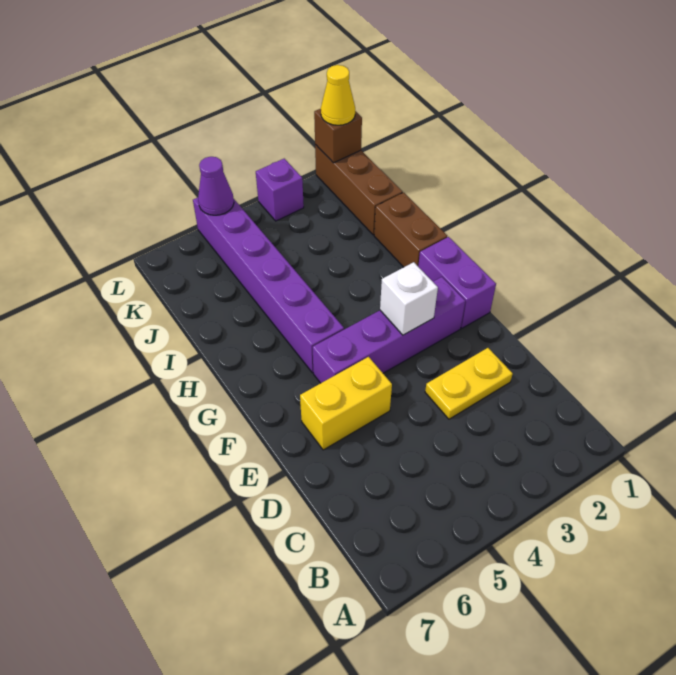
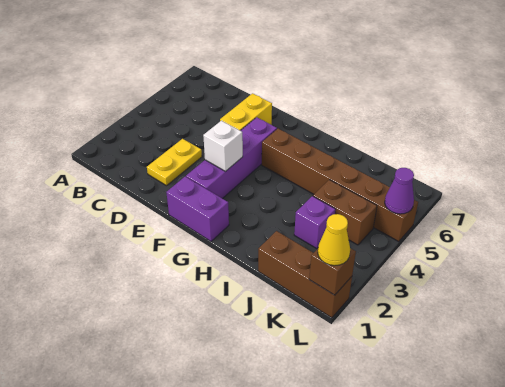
purple brick G5:L5 level 1 -> brown brick G5:L5 level 1
brown brick H1:I1 level 1 -> brown brick J4:K4 level 1
purple brick L3 level 1 -> purple brick J3 level 1

